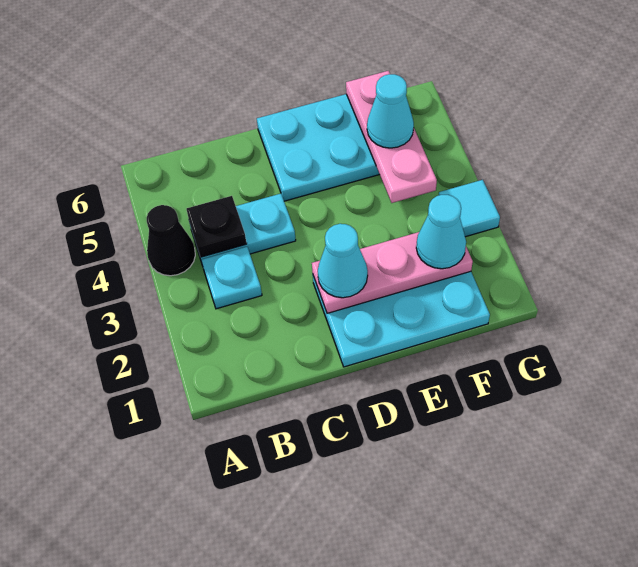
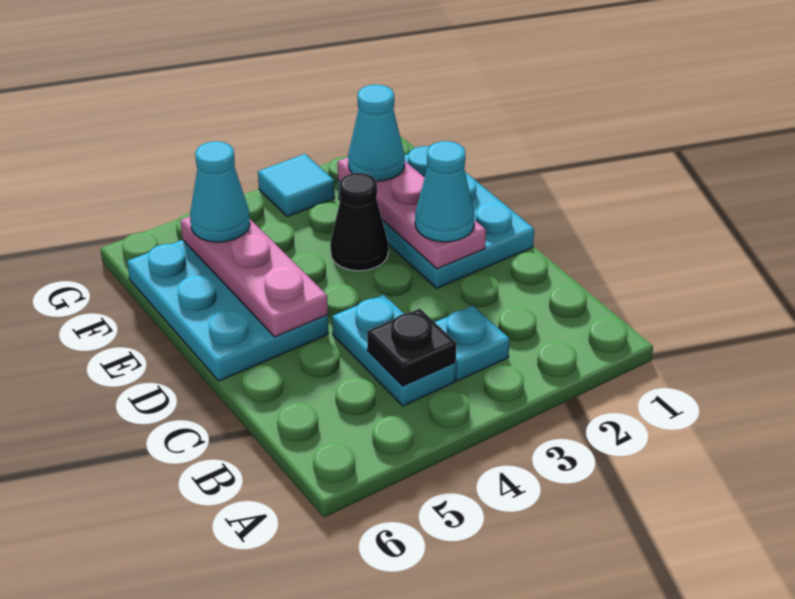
black cone A4 level 1 -> black cone E3 level 1
pink plate F4:F6 level 2 -> pink plate D5:F5 level 2

